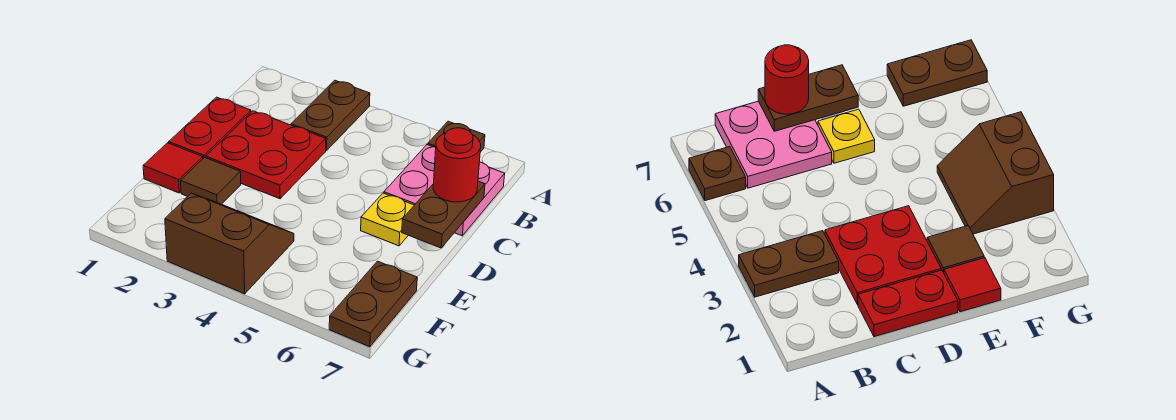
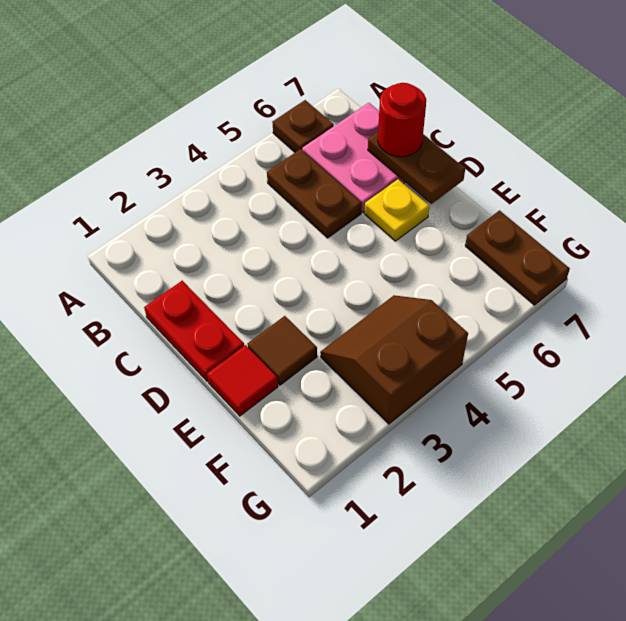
brown plate A3:B3 level 1 -> brown plate B5:C5 level 1
red plate C2:D3 level 1 -> none

